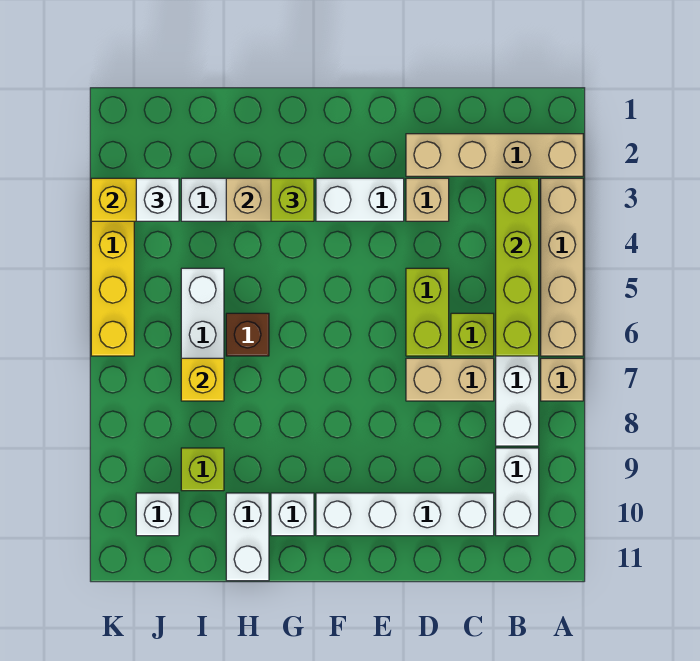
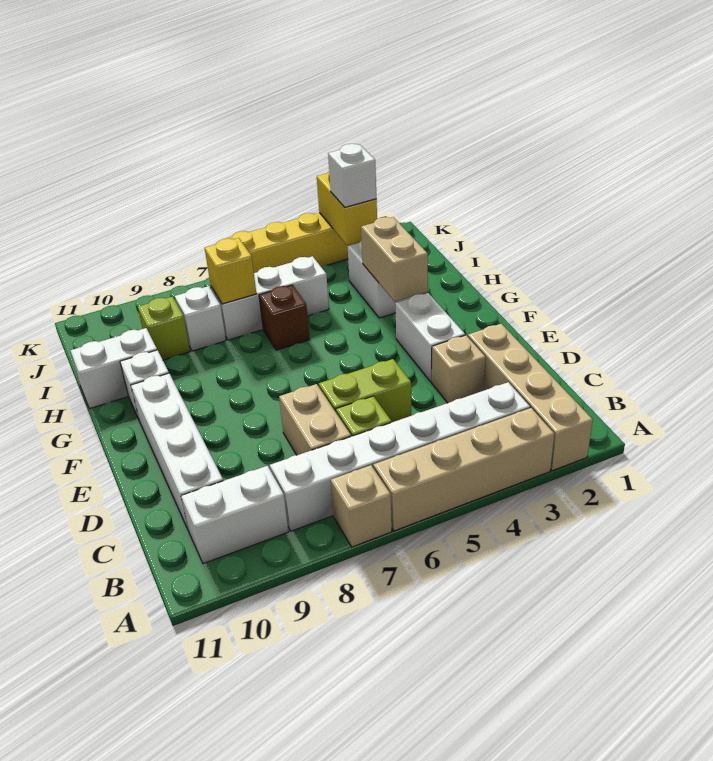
lime brick B3:B6 level 2 -> none
lime brick G3 level 3 -> none
white brick J10 level 1 -> white brick I8 level 1

